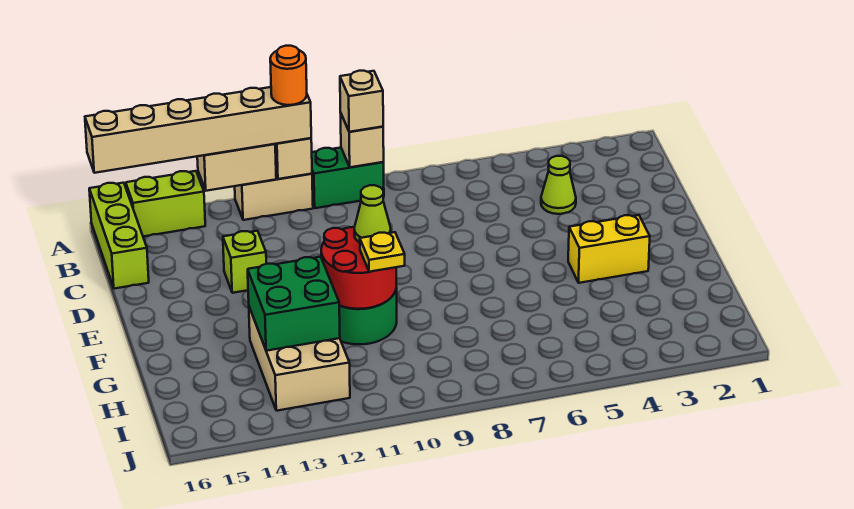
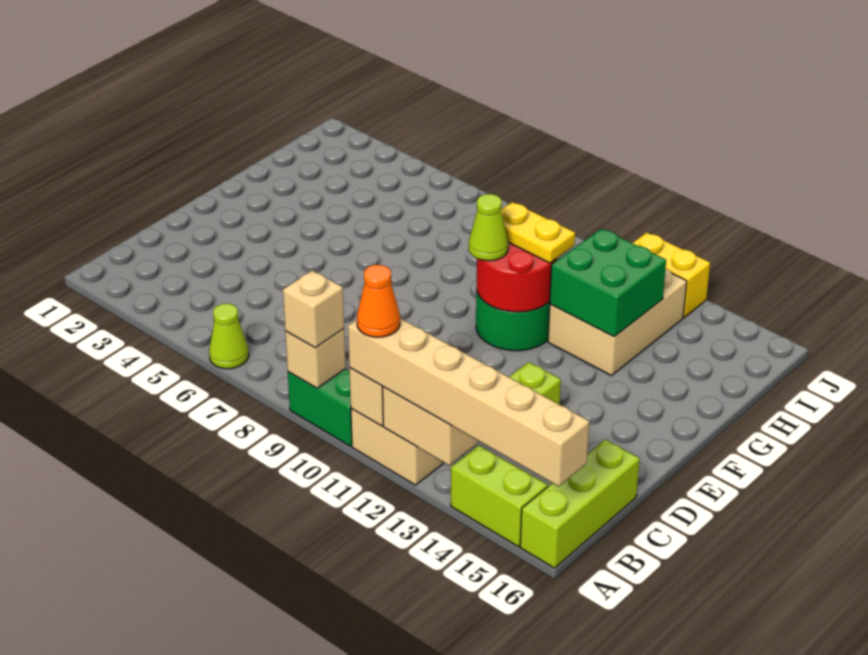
orange round brick A11 level 4 -> orange cone A11 level 4
lime cone C4 level 1 -> lime cone A6 level 1
yellow brick F3:F4 level 1 -> yellow brick J12:J13 level 1
yellow plate G10 level 3 -> yellow plate G10:G11 level 3

